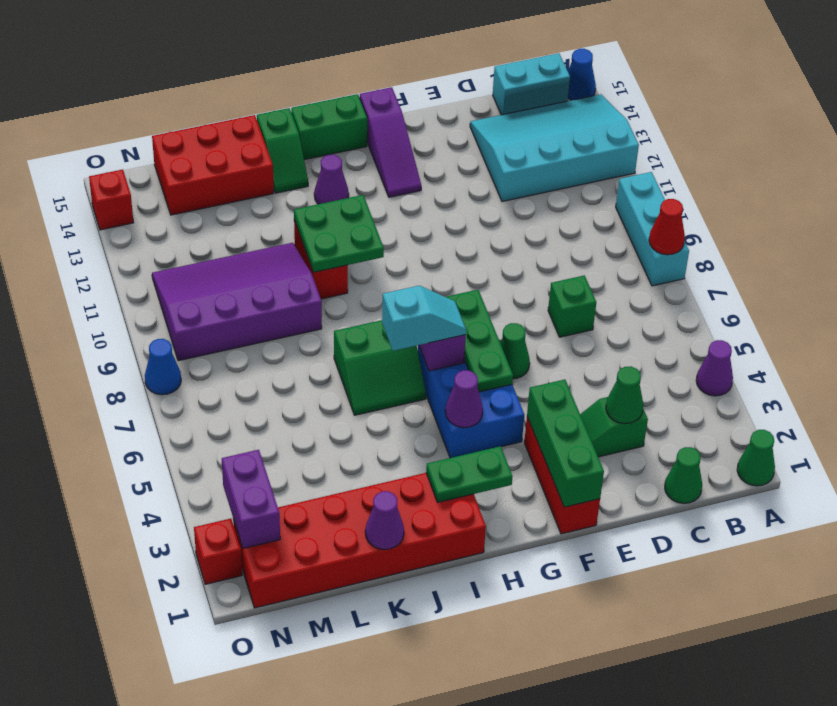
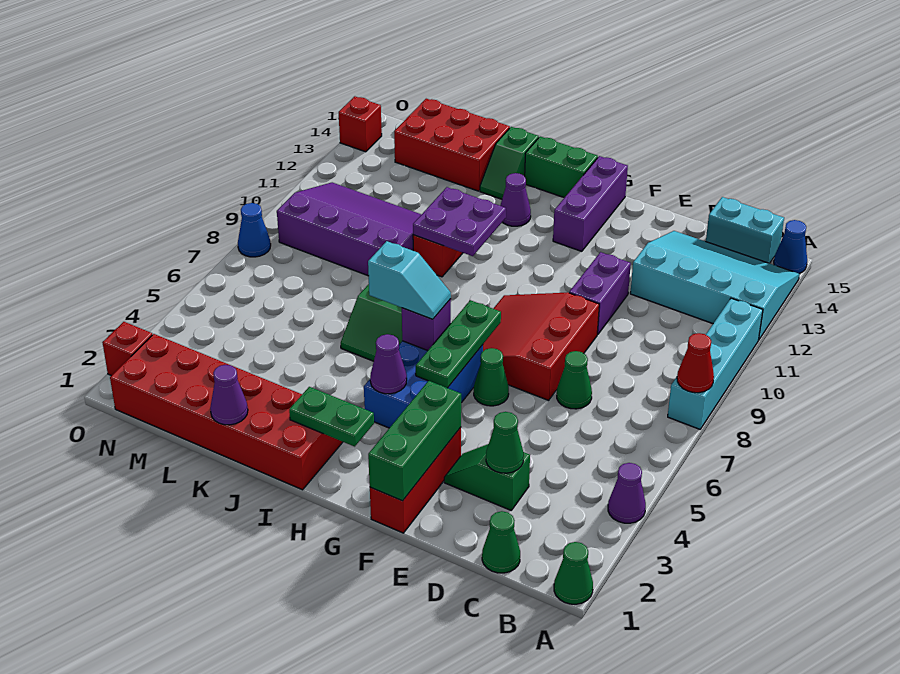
cyan brick A8:A10 level 1 -> cyan brick A8:A11 level 1
green brick D7 level 1 -> green cone D7 level 1
none -> red slope E7:G9 level 1 top E
purple slope G13:G15 level 1 top 15 -> purple brick G13:G15 level 1
green plate I10:J11 level 2 -> purple plate I10:J11 level 2
purple brick N2:N3 level 2 -> purple brick E10:E11 level 1

